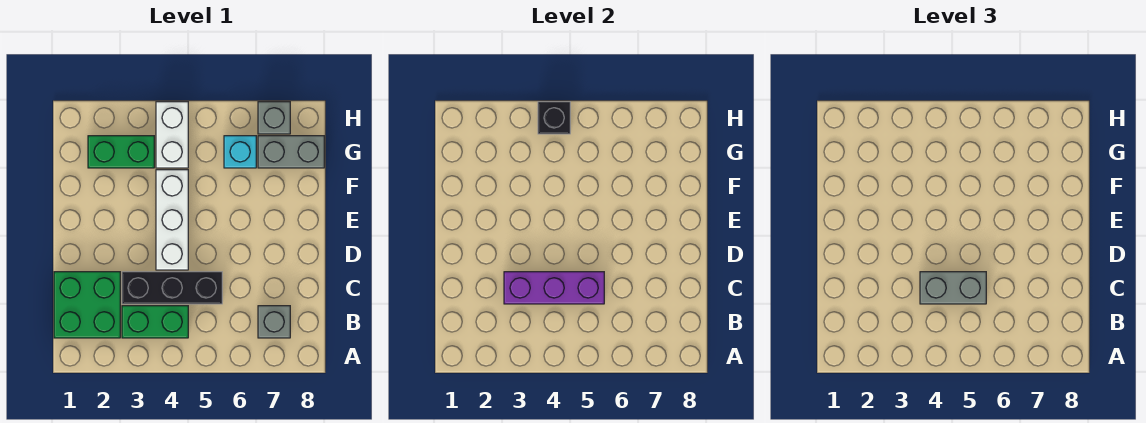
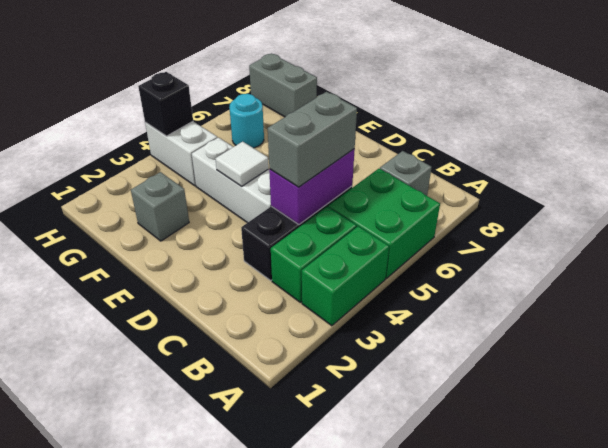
green brick B1:C2 level 1 -> green brick A5:B6 level 1
purple brick C3:C5 level 2 -> purple brick C4:C5 level 2
none -> white tile E4 level 2
green brick G2:G3 level 1 -> green brick A3:A4 level 1
cyan brick G6 level 1 -> cyan round brick G6 level 1
grey brick G7:G8 level 1 -> grey brick G8:H8 level 1
grey brick H7 level 1 -> grey brick F2 level 1

